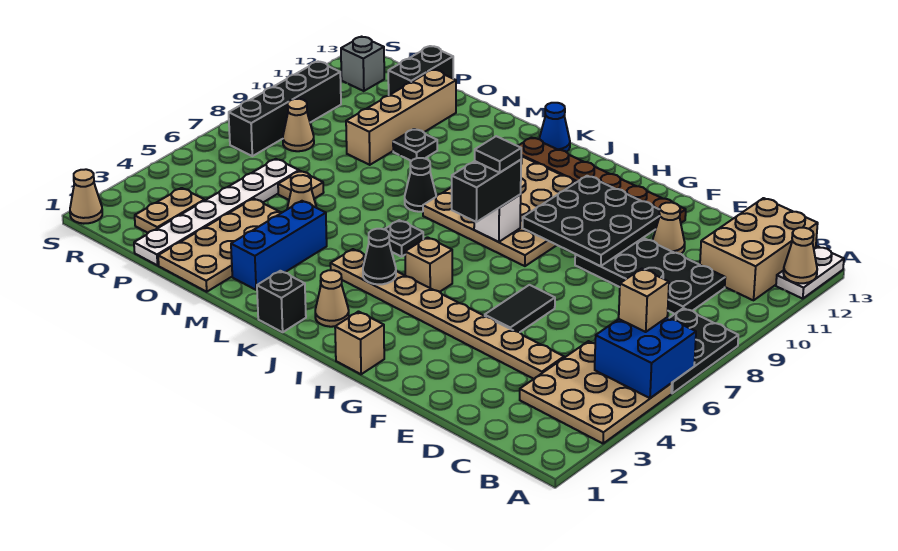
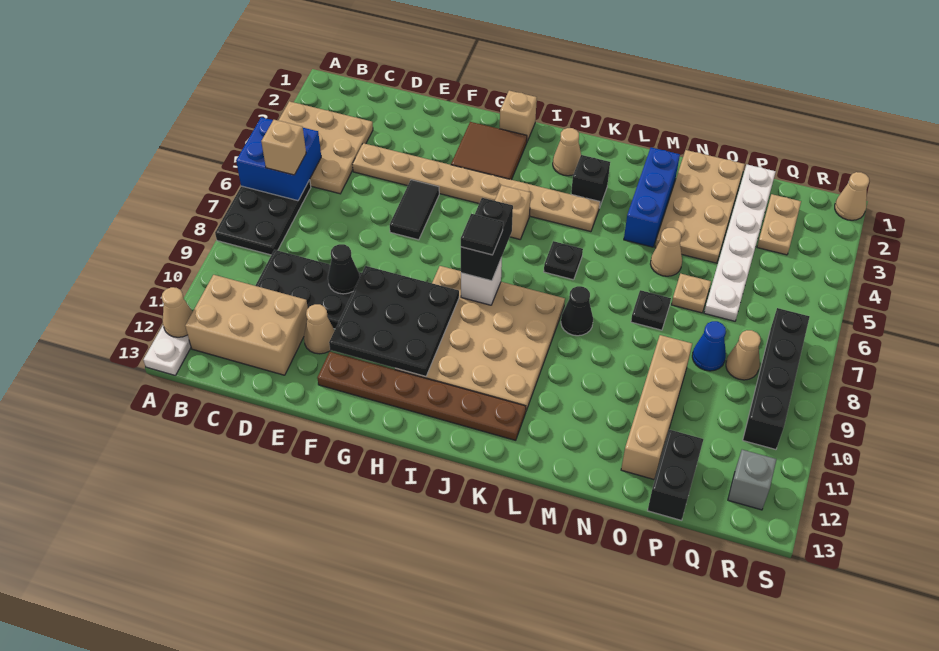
tan brick B11:C13 level 1 -> tan brick B11:D12 level 1
none -> brown tile G2:H3 level 1
black cone J4 level 2 -> black cone E9 level 2
black brick K1 level 1 -> black brick K3 level 1
blue cone K13 level 1 -> blue cone P8 level 1
black plate N10 level 1 -> black plate N7 level 1

